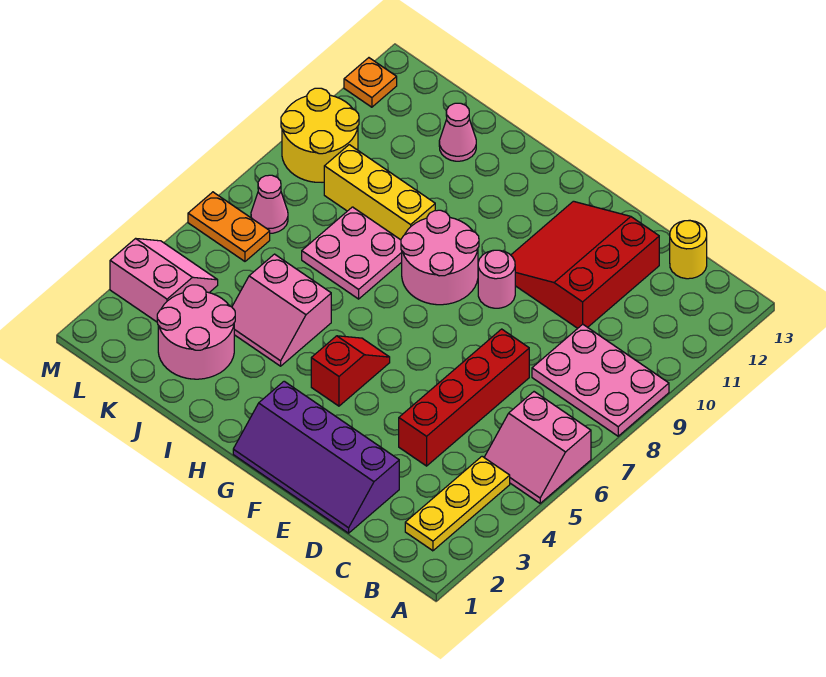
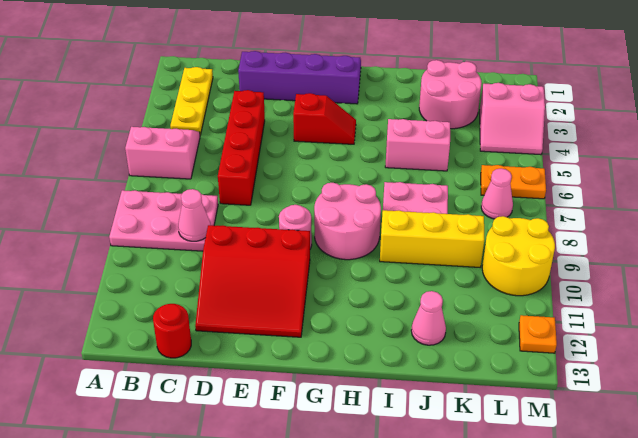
none -> pink cone C9 level 2
yellow round brick C13 level 1 -> red round brick C13 level 1
red slope D10:F12 level 1 top D -> red slope D10:F12 level 1 top 10
red slope G4:G5 level 1 top 4 -> red slope F4:G4 level 1 top F

